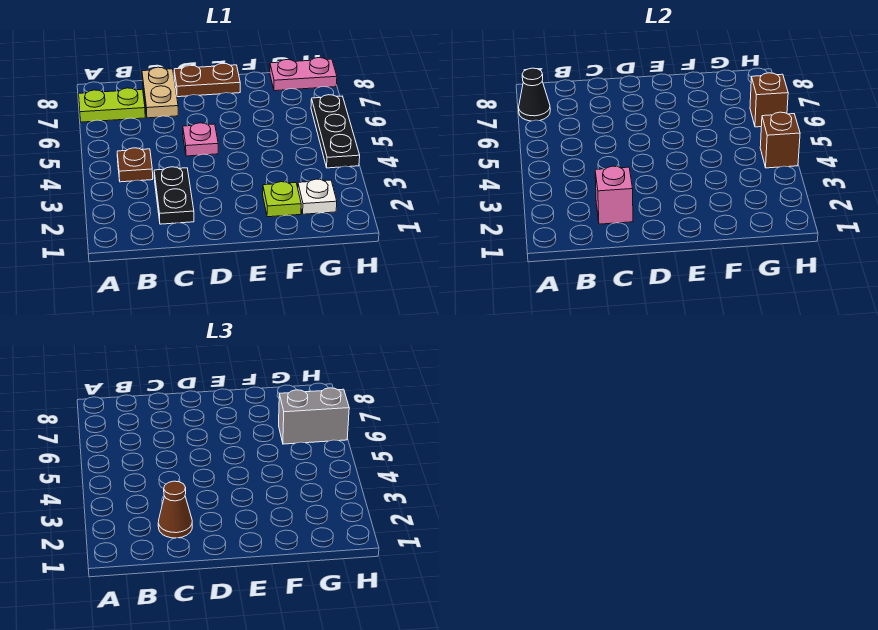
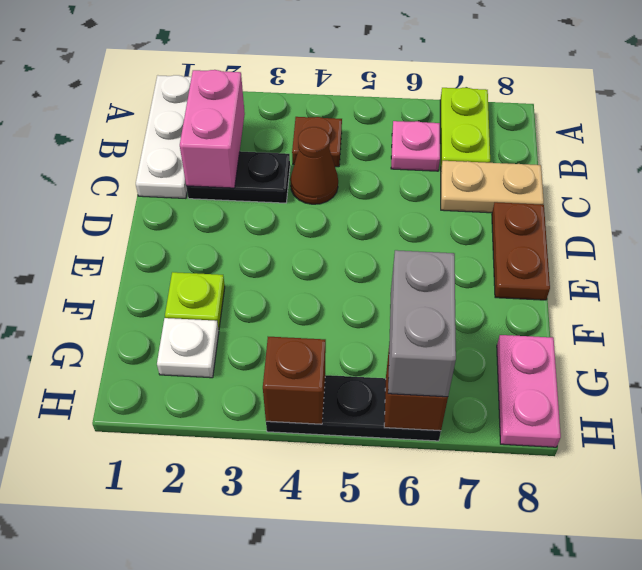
none -> white plate A1:C1 level 1
black cone A7 level 2 -> none
pink brick C2 level 2 -> pink brick B2:C2 level 2
brown cone C2 level 3 -> brown cone C4 level 1
pink plate D5 level 1 -> pink plate B6 level 1

